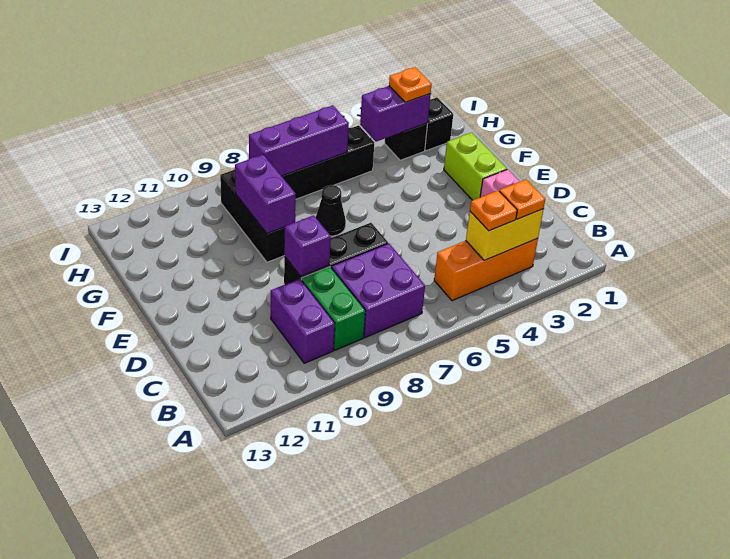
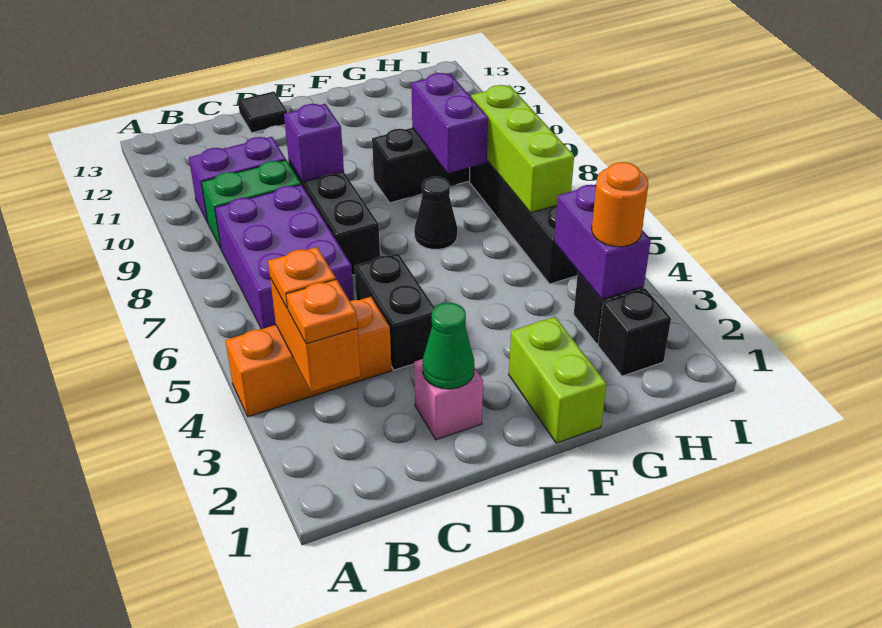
orange brick B3:B5 level 1 -> orange brick A4:C4 level 1
yellow brick B3:B4 level 2 -> orange brick B3:B4 level 2
purple brick B7:C8 level 1 -> purple brick B6:C8 level 1
none -> green cone D2 level 2
none -> black brick D4:D5 level 1
none -> black tile D13 level 1
lime brick E2:F2 level 1 -> lime brick F1:F2 level 1
purple brick F9:G9 level 2 -> purple brick G8:G9 level 2
orange plate H3 level 3 -> orange round brick H3 level 3
purple brick H6:H8 level 2 -> lime brick H6:H8 level 2

